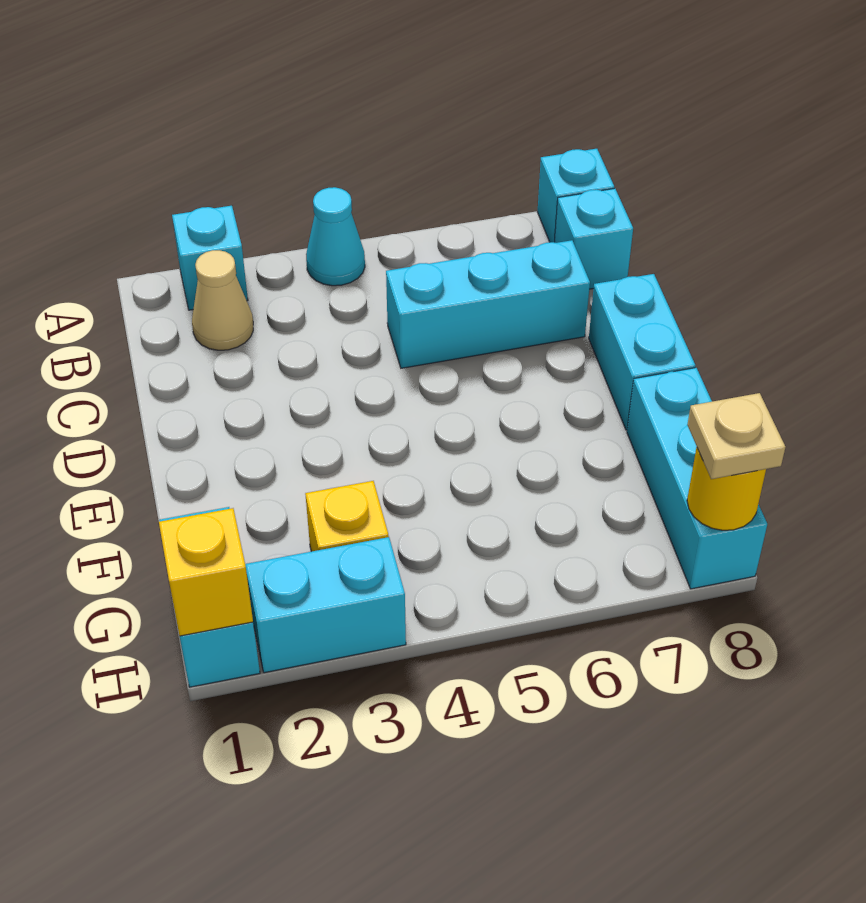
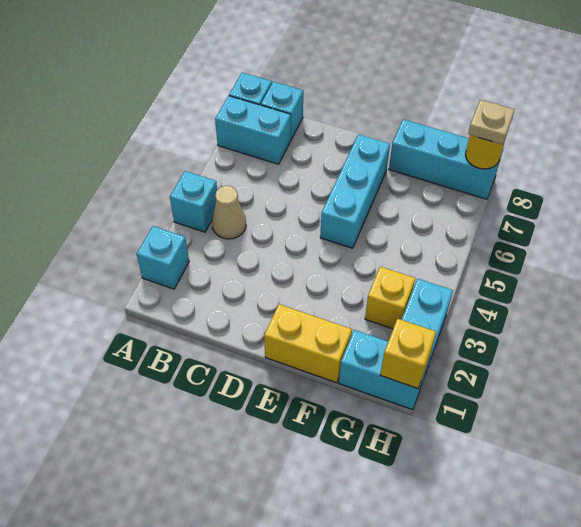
cyan cone A4 level 1 -> cyan brick A4 level 1
tan cone B2 level 1 -> tan cone B4 level 1
cyan brick C5:C7 level 1 -> cyan brick E5:E7 level 1
cyan brick D8:E8 level 1 -> cyan brick A7:B7 level 1
none -> yellow brick E1:F1 level 1

